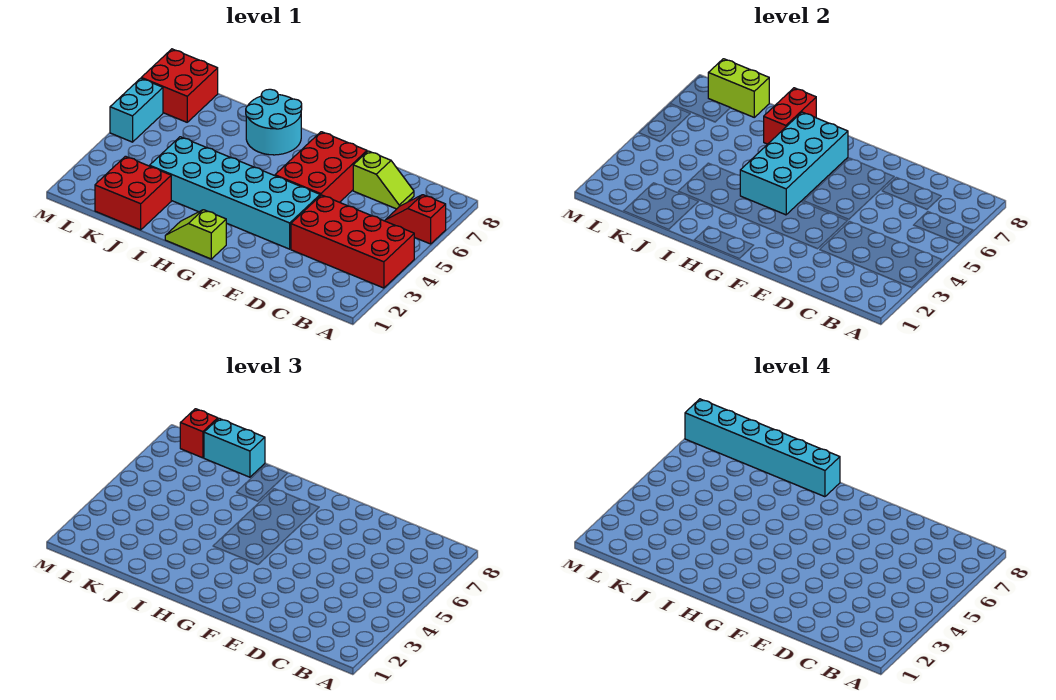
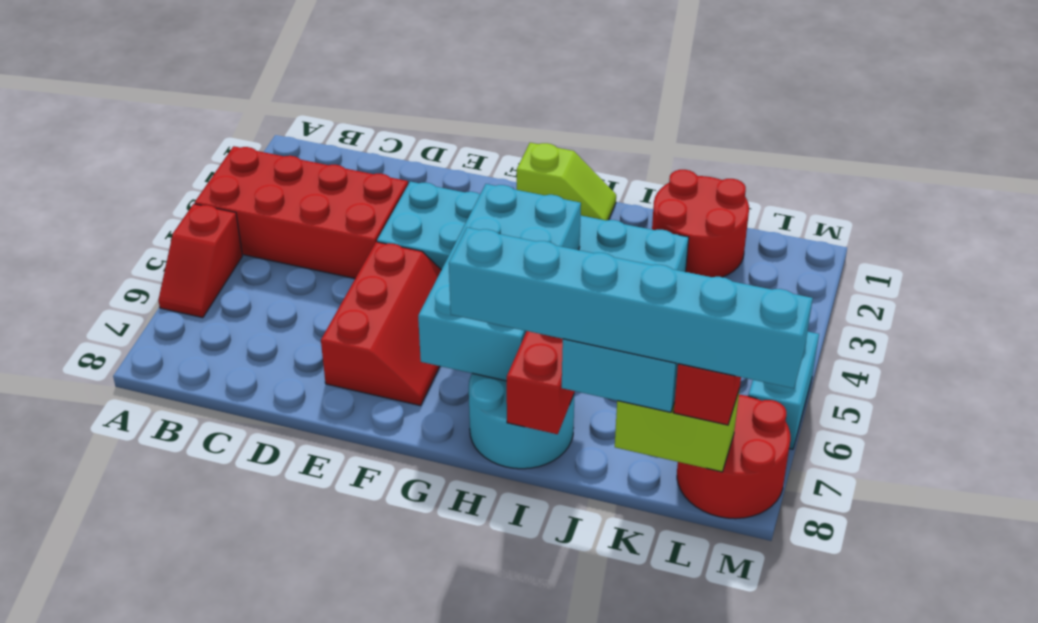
red slope A6:B6 level 1 top A -> red slope A5:A6 level 1 top 5
lime slope C7:D7 level 1 top D -> none
red brick E5:F7 level 1 -> red slope E5:F7 level 1 top E
red brick J1:K2 level 1 -> red round brick J1:K2 level 1
red brick L7:M8 level 1 -> red round brick L7:M8 level 1

